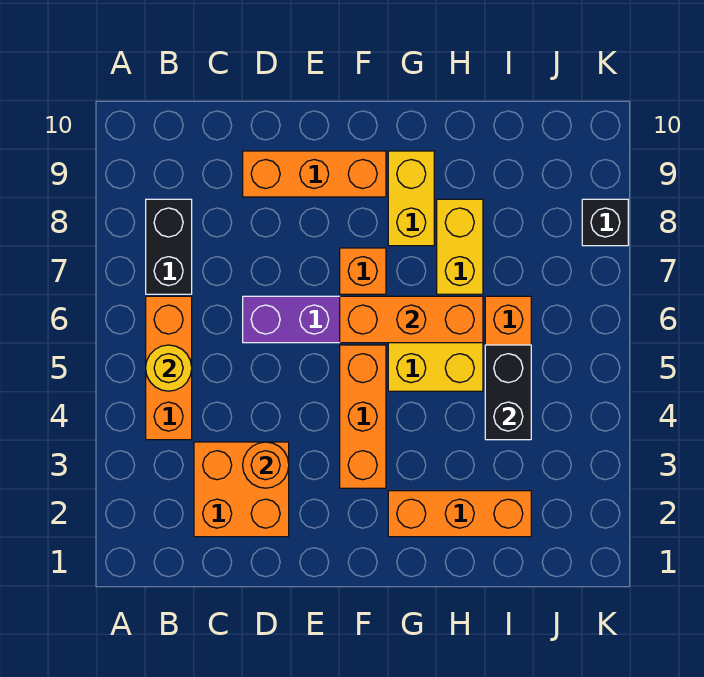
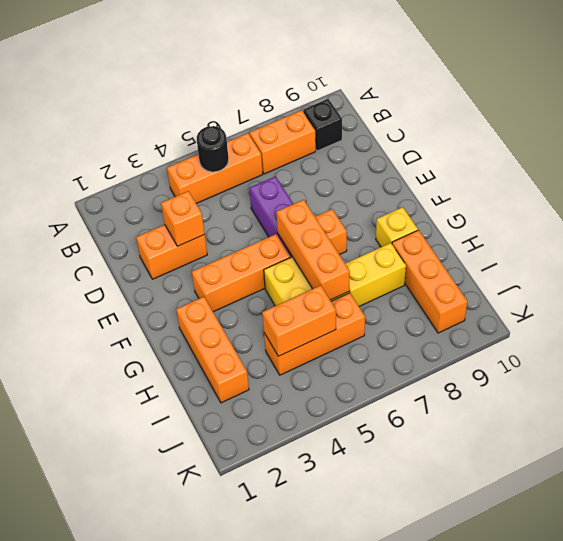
yellow round brick B5 level 2 -> black round brick B5 level 2
black brick B7:B8 level 1 -> orange brick B7:B8 level 1
orange brick C2:D3 level 1 -> orange brick D2:D3 level 1
orange round brick D3 level 2 -> orange brick D3 level 2
orange brick D9:F9 level 1 -> orange brick H9:J9 level 1
yellow brick G8:G9 level 1 -> yellow brick G9 level 1
black brick I4:I5 level 2 -> orange brick I4:I5 level 2
black brick K8 level 1 -> black brick B9 level 1

